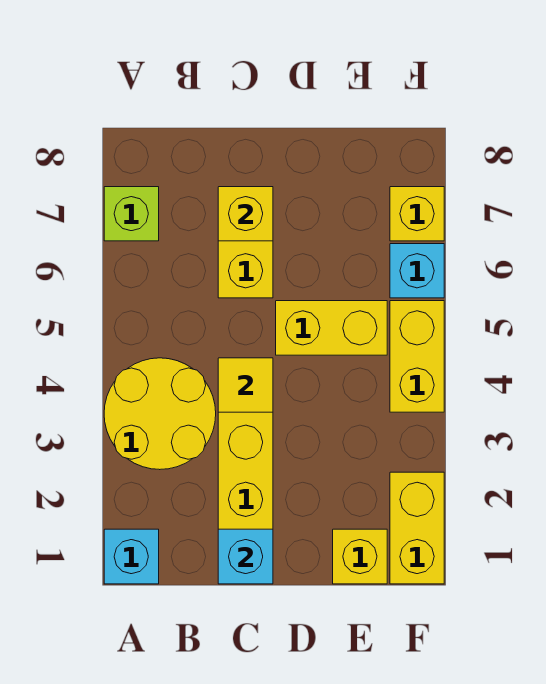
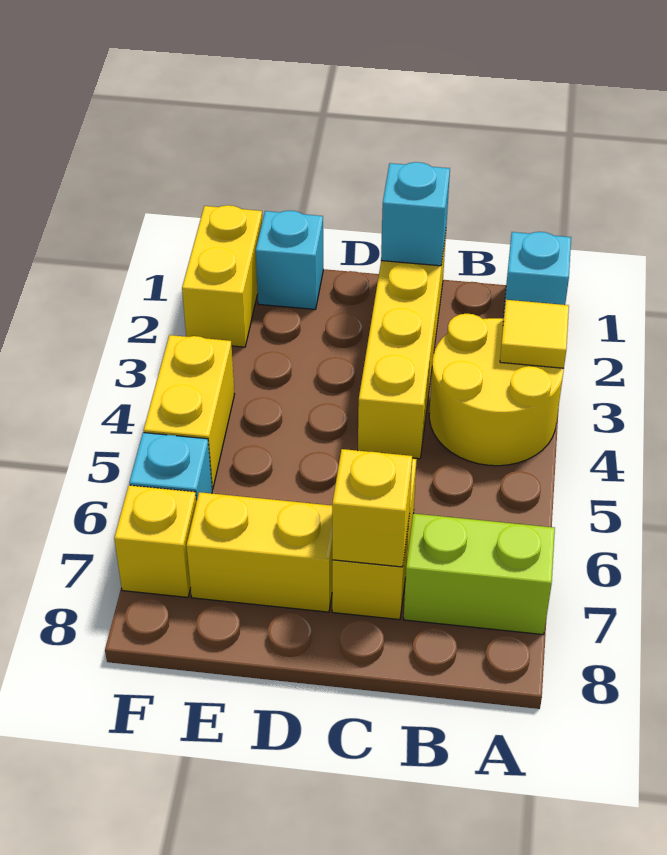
lime brick A7 level 1 -> lime brick A7:B7 level 1
yellow tile C4 level 2 -> yellow tile A3 level 2
yellow brick D5:E5 level 1 -> yellow brick D7:E7 level 1
yellow brick E1 level 1 -> cyan brick E1 level 1

